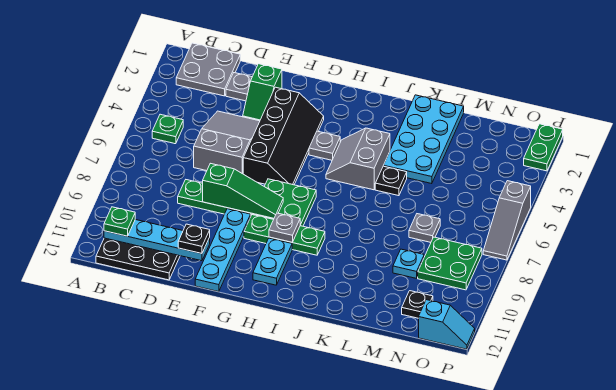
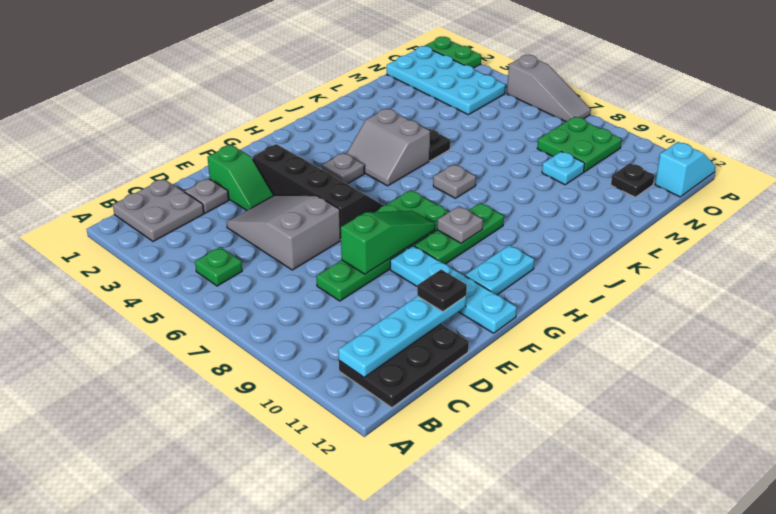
green plate B11 level 3 -> none
cyan plate H10:H11 level 1 -> cyan plate G11:H11 level 1
cyan plate K1:L4 level 1 -> cyan plate N1:O4 level 1
grey plate M7 level 1 -> grey plate J7 level 1

